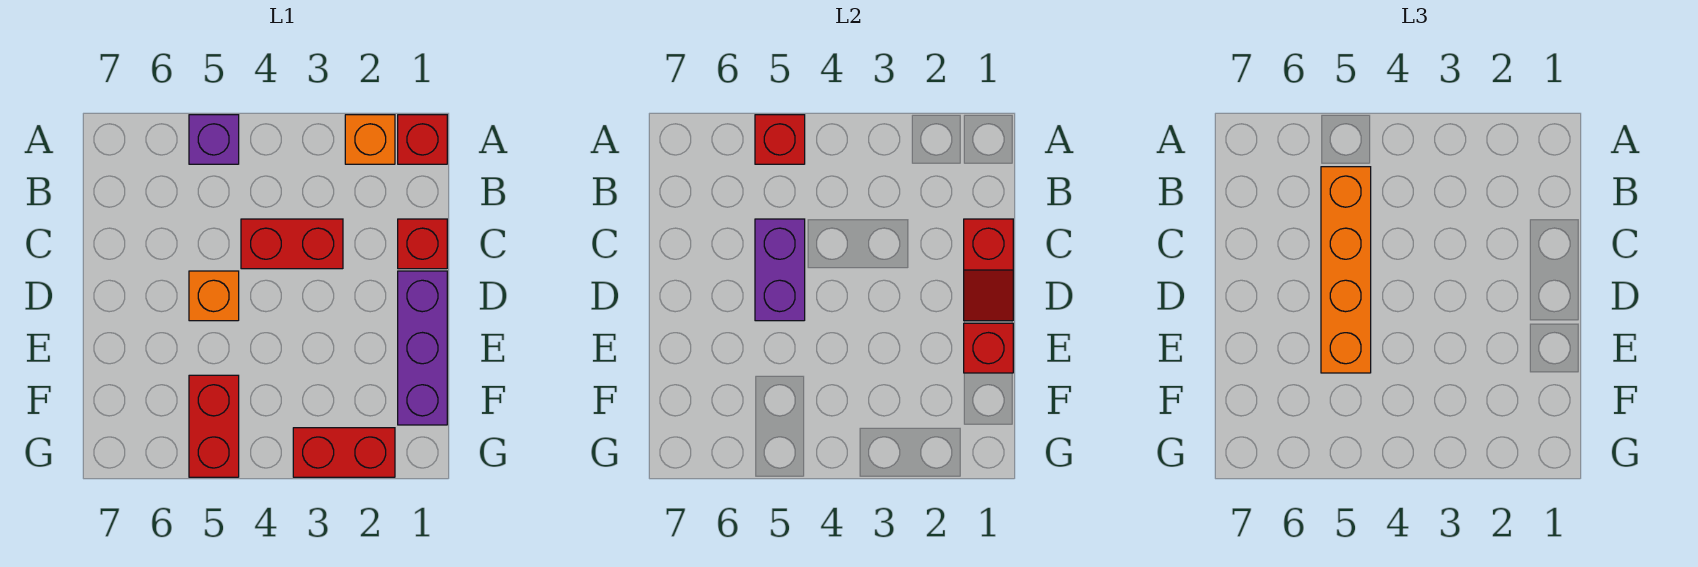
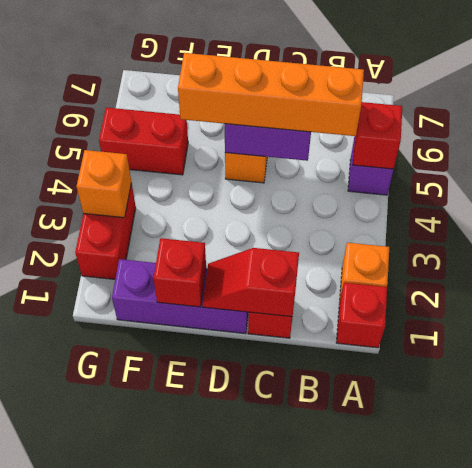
red brick C3:C4 level 1 -> none
none -> orange brick G3 level 2

